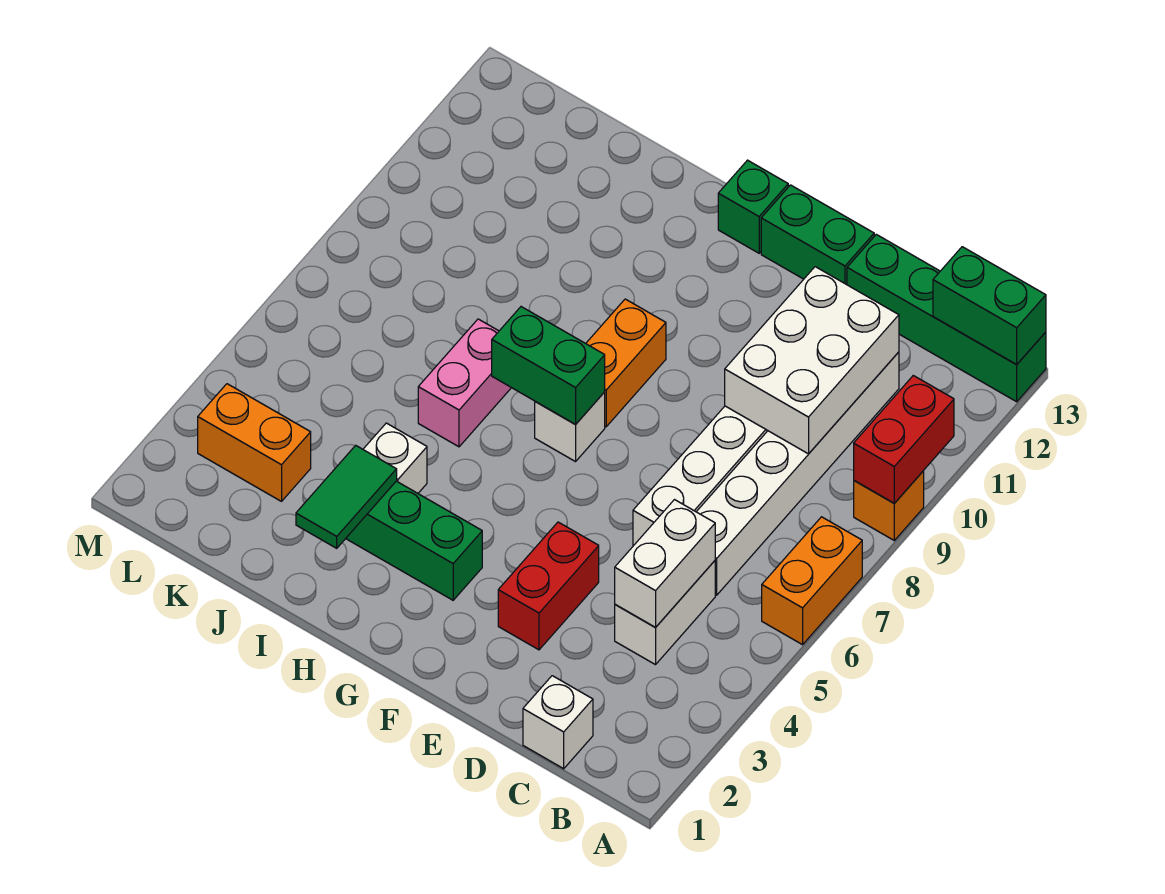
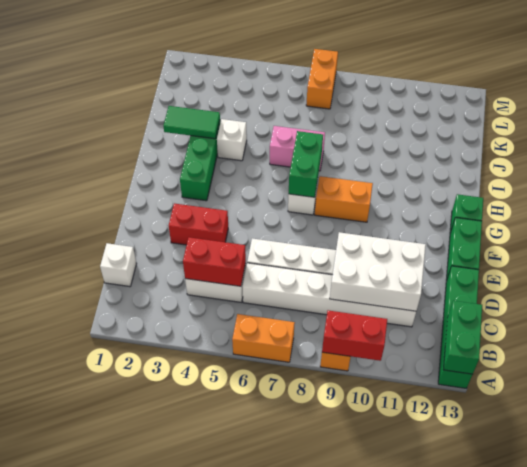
white brick C4:C5 level 2 -> red brick C4:C5 level 2
orange brick K3:L3 level 1 -> orange brick L7:M7 level 1

